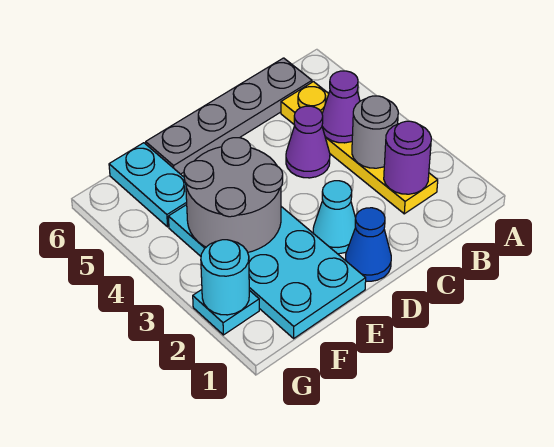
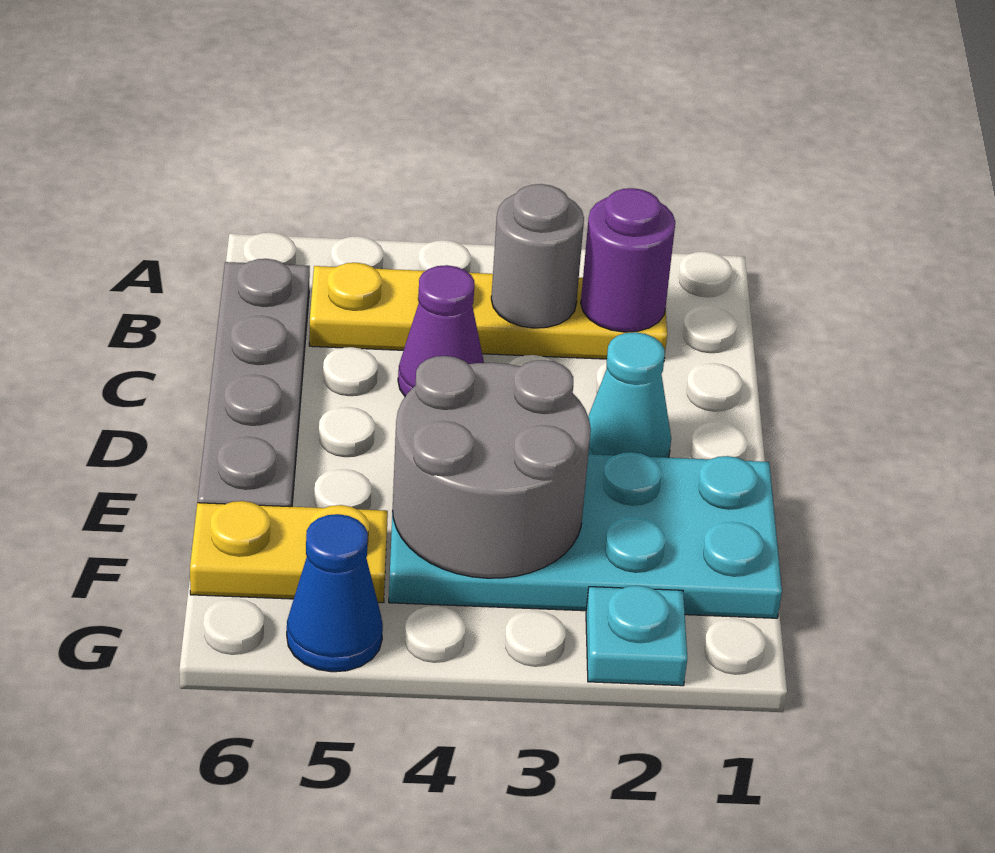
purple cone B4 level 2 -> none
blue cone D1 level 1 -> blue cone G5 level 1
cyan plate F5:F6 level 1 -> yellow plate F5:F6 level 1
cyan round brick G2 level 2 -> none

